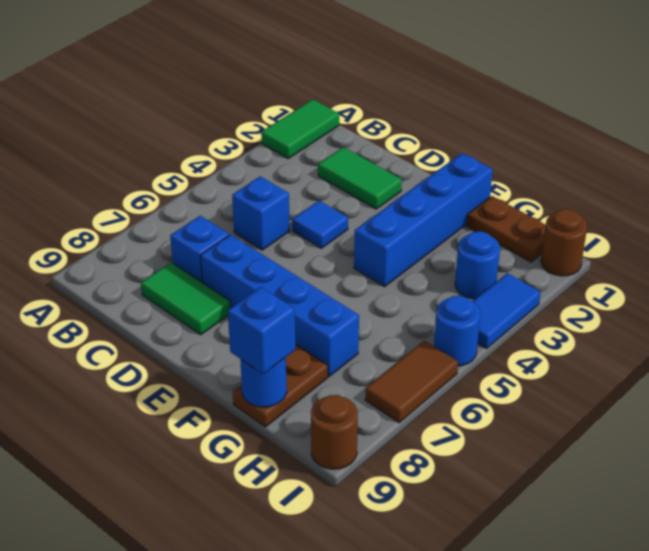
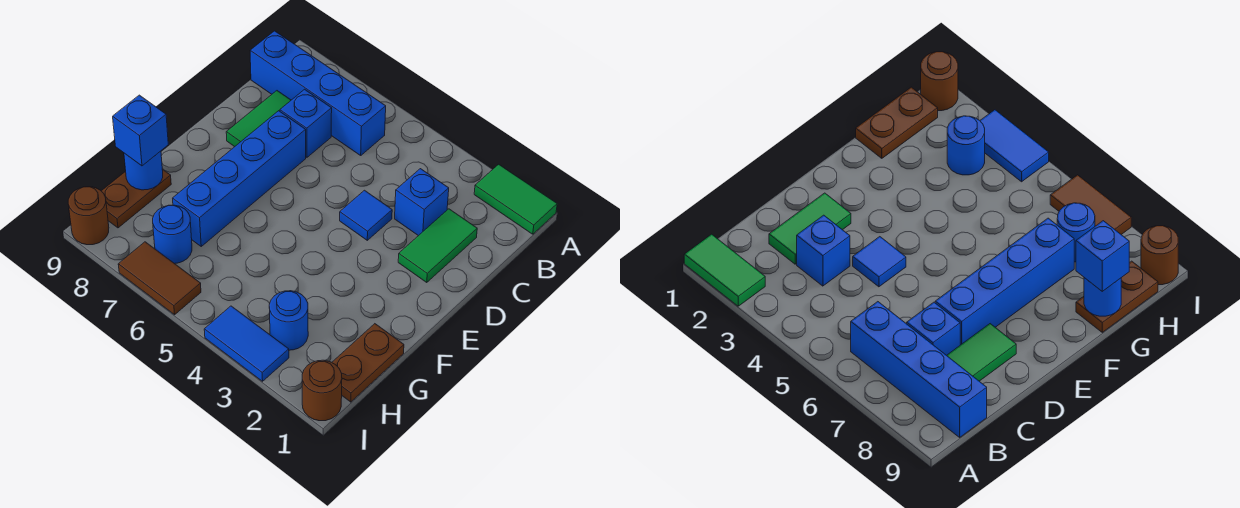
blue brick C5 level 1 -> blue brick C3 level 1
blue brick F1:F4 level 1 -> blue brick B6:B9 level 1
brown plate G8:G9 level 1 -> brown plate G9:H9 level 1
blue round brick I5 level 1 -> blue round brick H7 level 1

